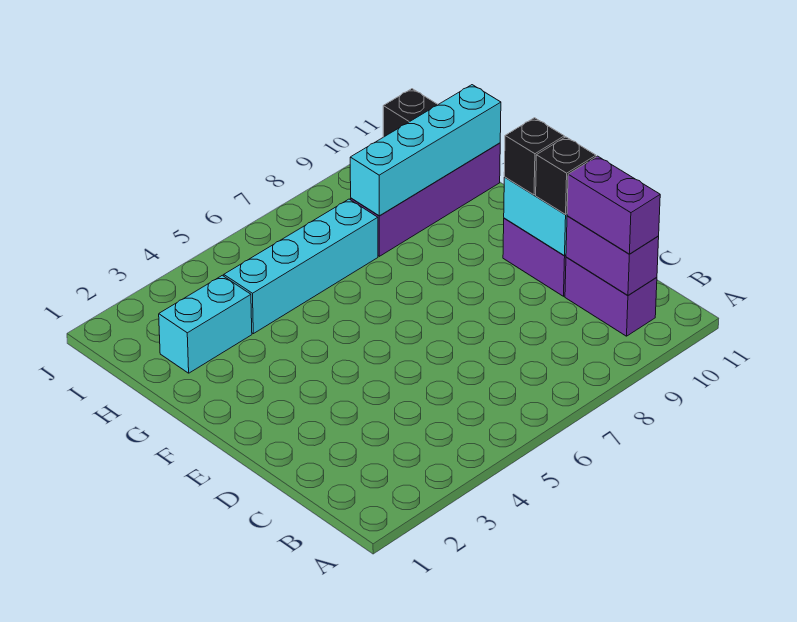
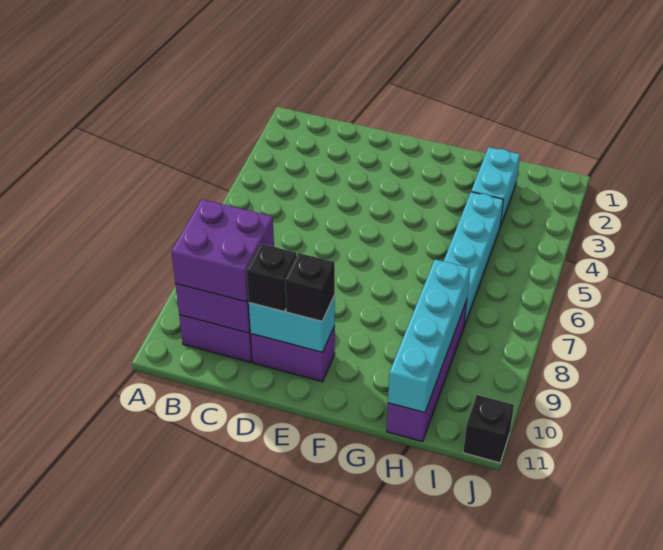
purple brick B10:C10 level 3 -> purple brick B9:C10 level 3

